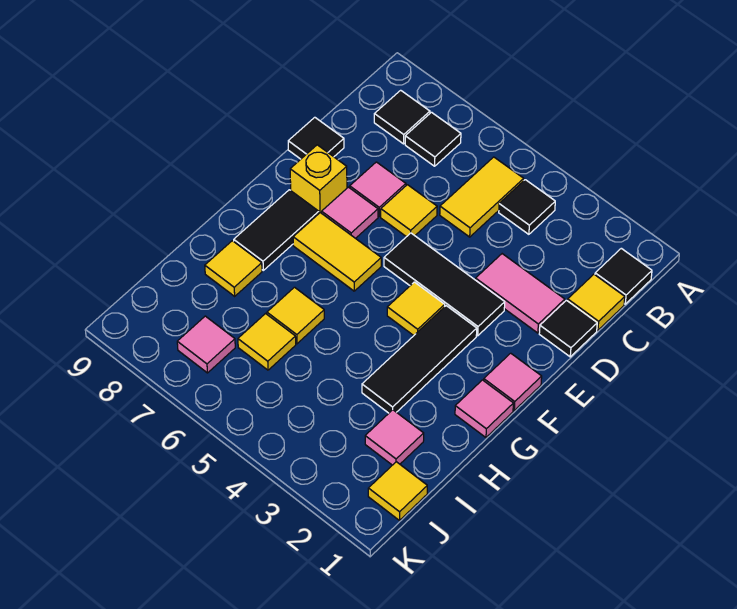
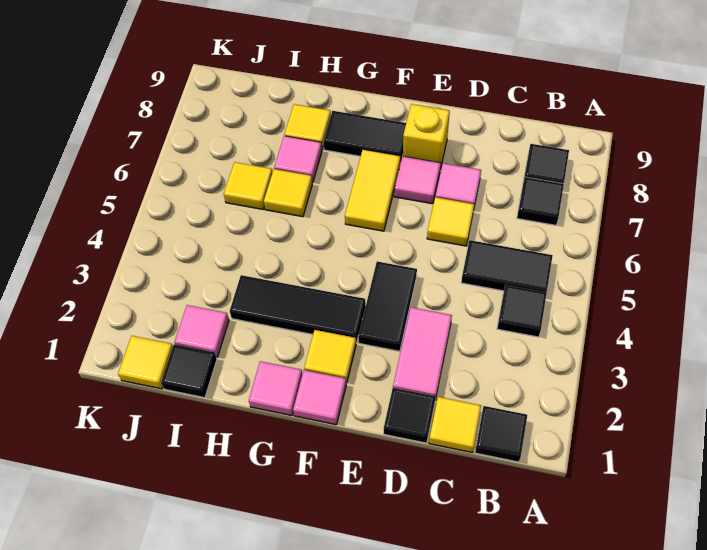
yellow tile B5:C5 level 1 -> black tile B5:C5 level 1
black tile D9 level 1 -> black tile I1 level 1
black tile E3:E5 level 1 -> black tile E3:E4 level 1
yellow tile F4 level 1 -> yellow tile F2 level 1
pink tile J7 level 1 -> pink tile H7 level 1

